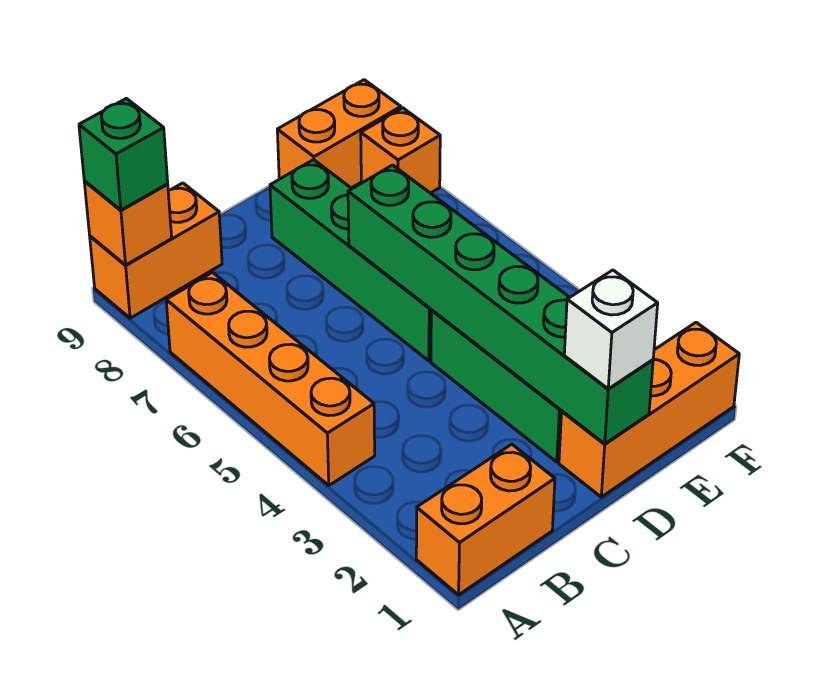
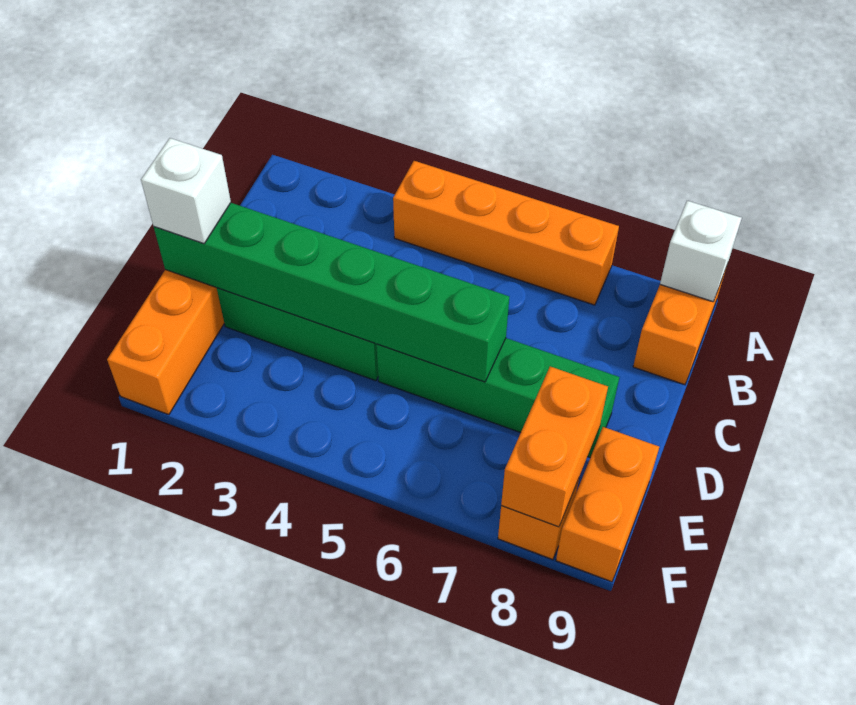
orange brick A1:B1 level 1 -> orange brick E8:F8 level 2
orange brick A9 level 2 -> white brick A9 level 2
green brick A9 level 3 -> none

